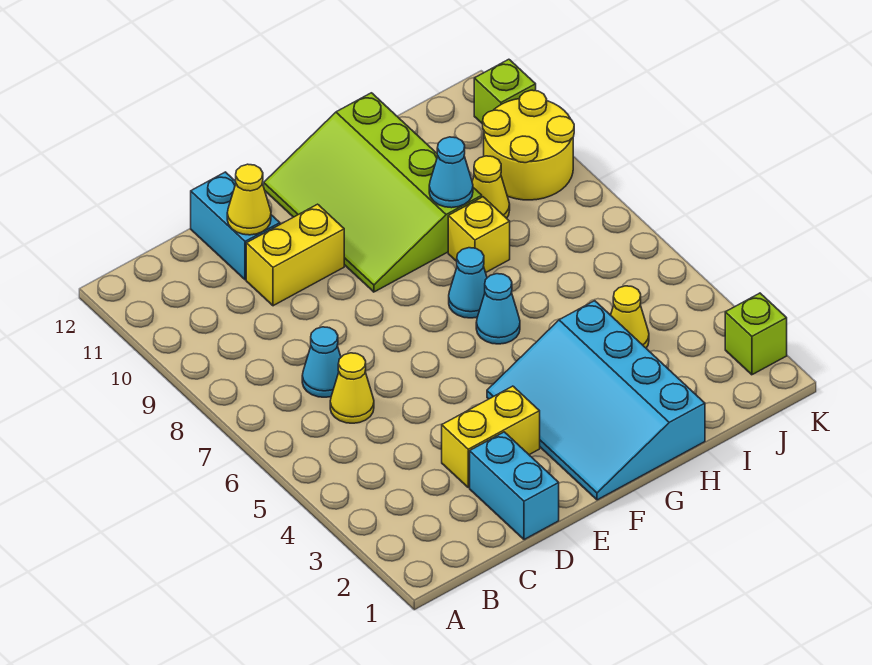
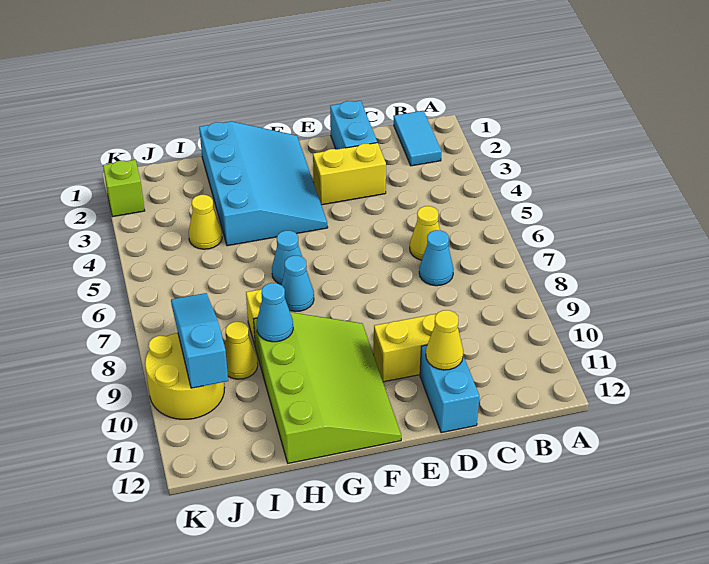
none -> cyan tile B1:B2 level 1
none -> cyan slope J8:J10 level 2 top 10
lime brick K11 level 1 -> none

